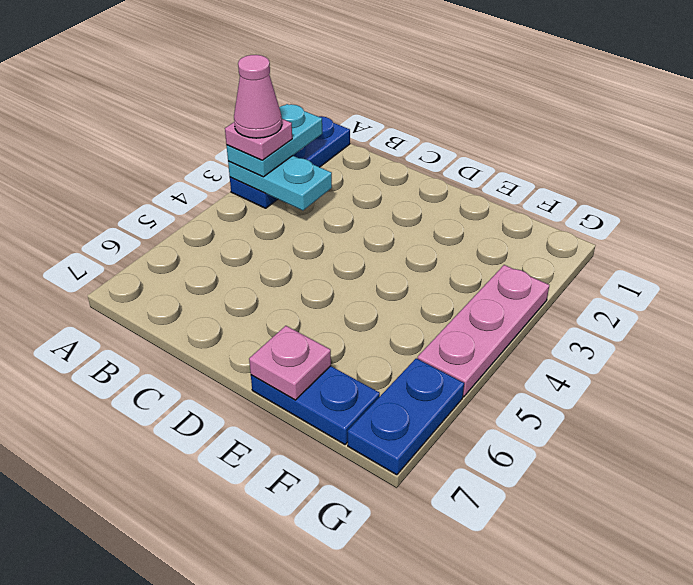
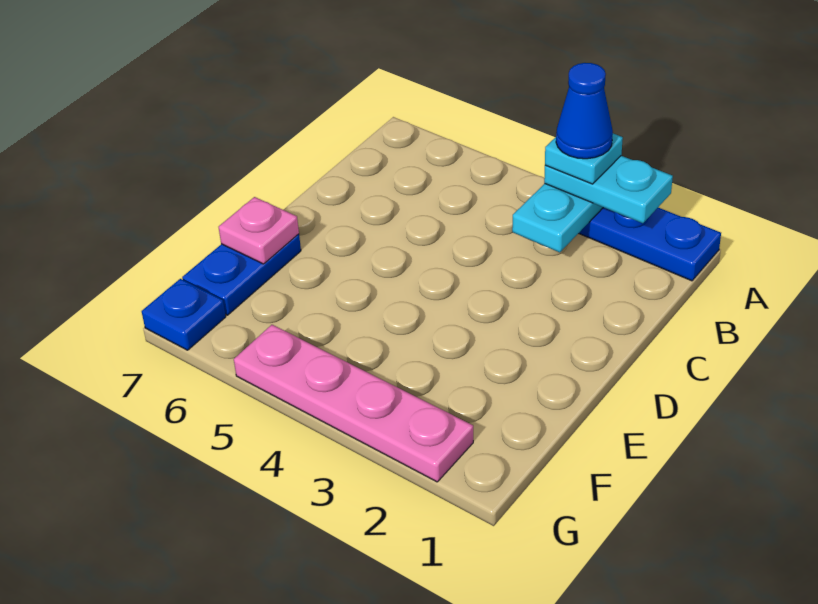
pink plate A3 level 4 -> cyan plate A3 level 4
pink cone A3 level 5 -> blue cone A3 level 5
pink plate G3:G5 level 1 -> pink plate G2:G5 level 1
blue plate G6:G7 level 1 -> blue plate G7 level 1

